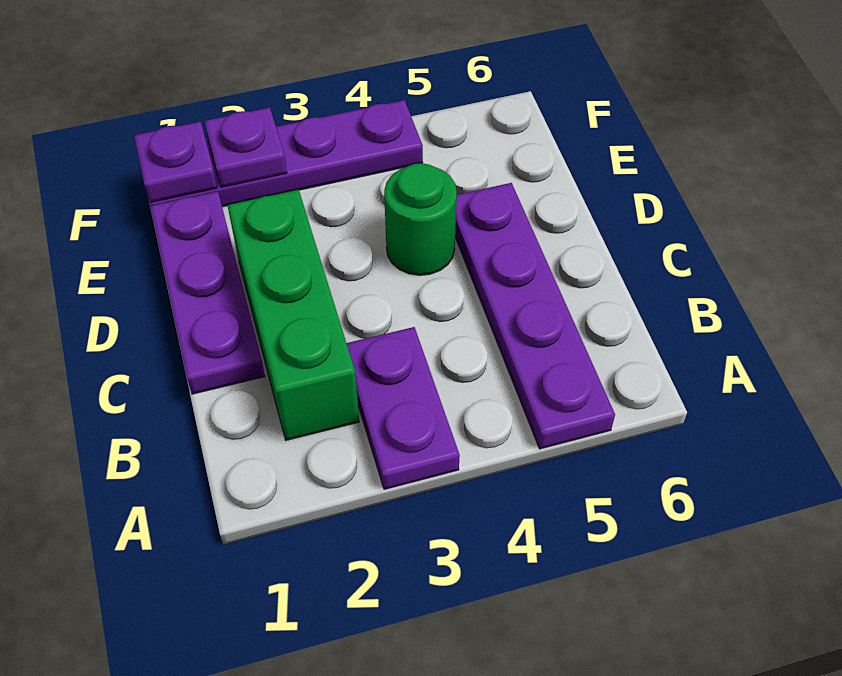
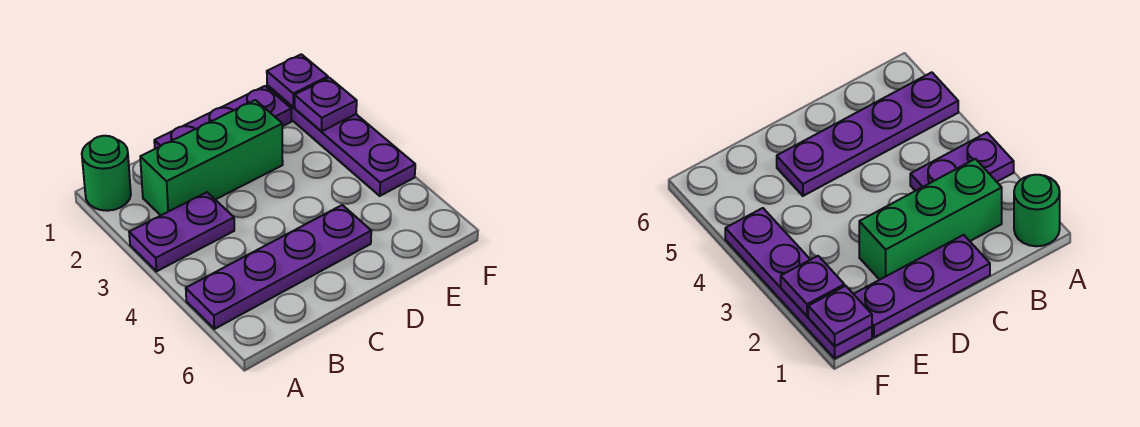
green round brick D4 level 1 -> green round brick A1 level 1

